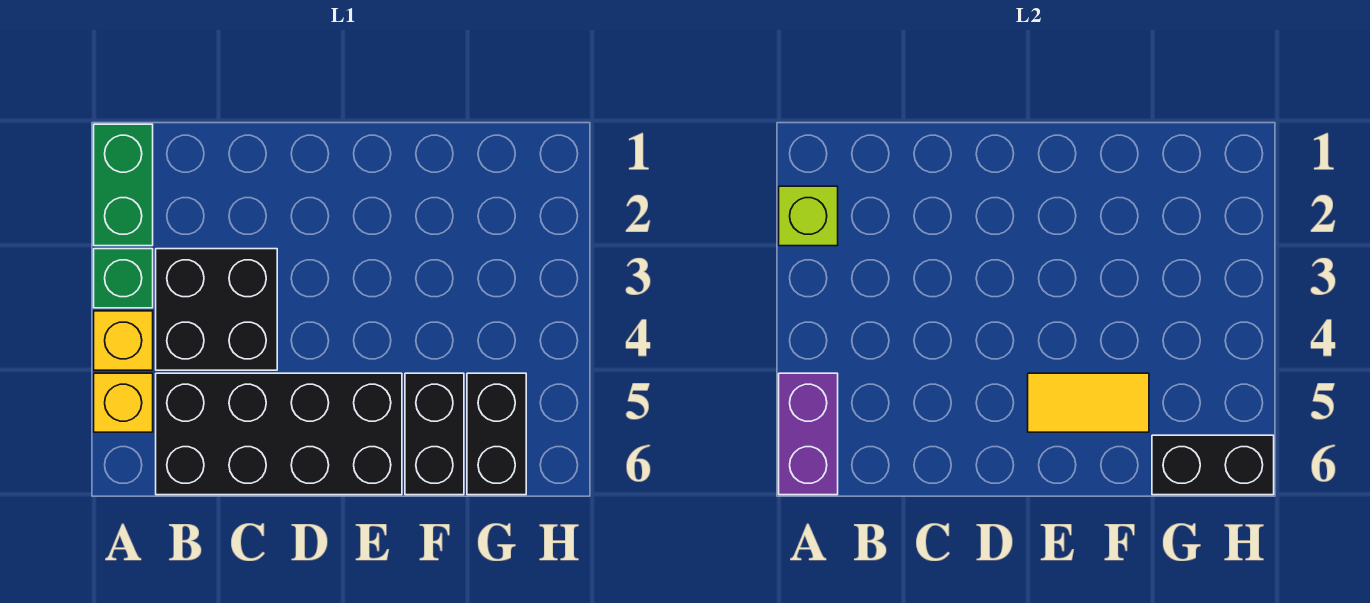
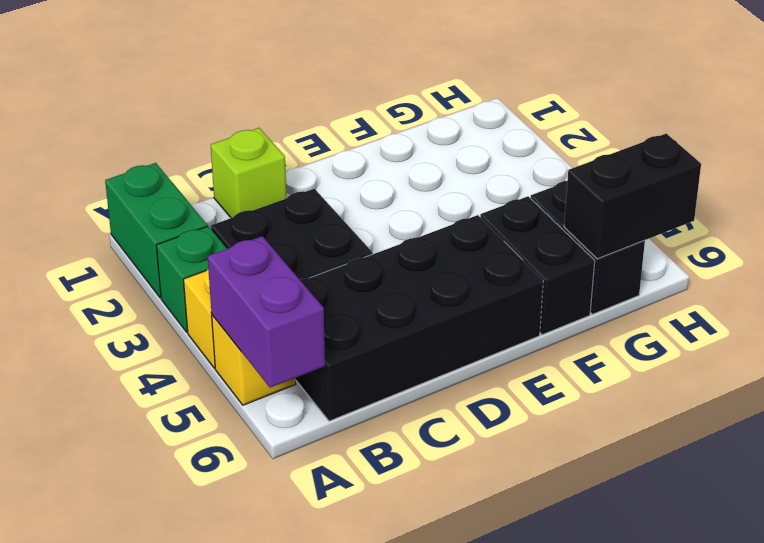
lime brick A2 level 2 -> lime brick C1 level 1
yellow tile E5:F5 level 2 -> none

